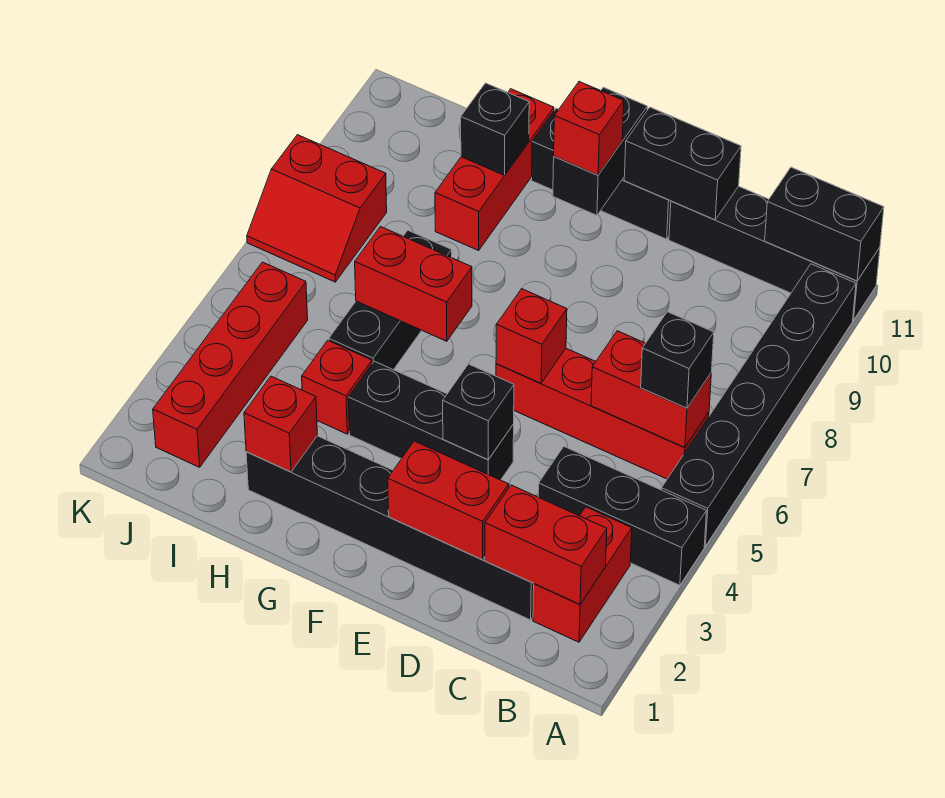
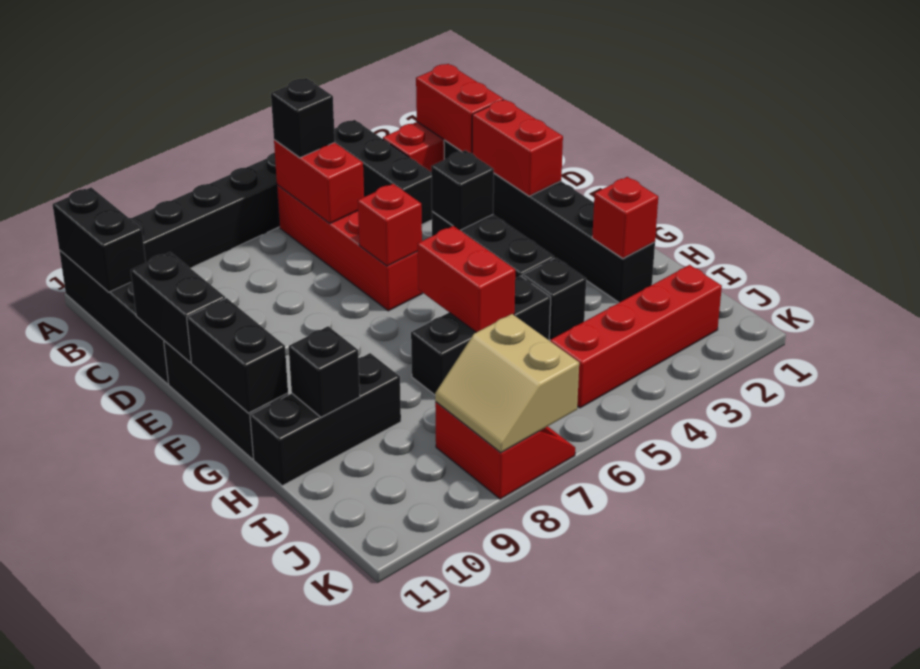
black brick F10:F11 level 2 -> black brick F11:G11 level 2
red brick F10 level 3 -> none
red brick H4 level 1 -> black brick H4 level 1
red brick H9:H11 level 1 -> black brick H9:H11 level 1
none -> tan slope J7:K8 level 2 top 7

